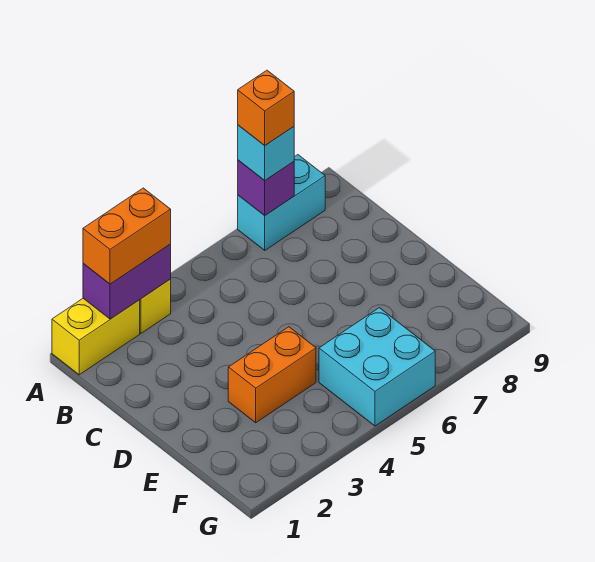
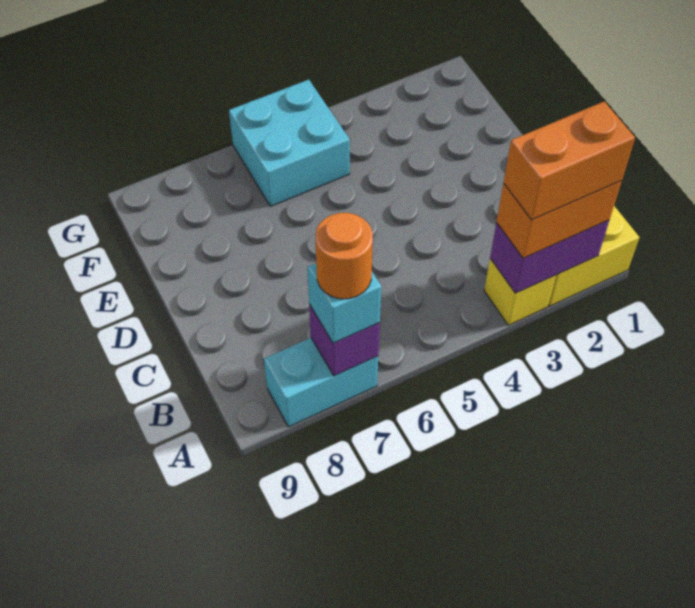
orange brick A7 level 4 -> orange round brick A7 level 4
orange brick E3:E4 level 1 -> orange brick A2:A3 level 4

